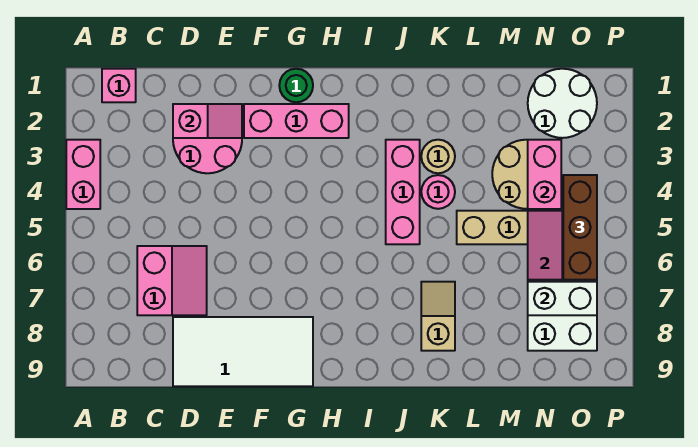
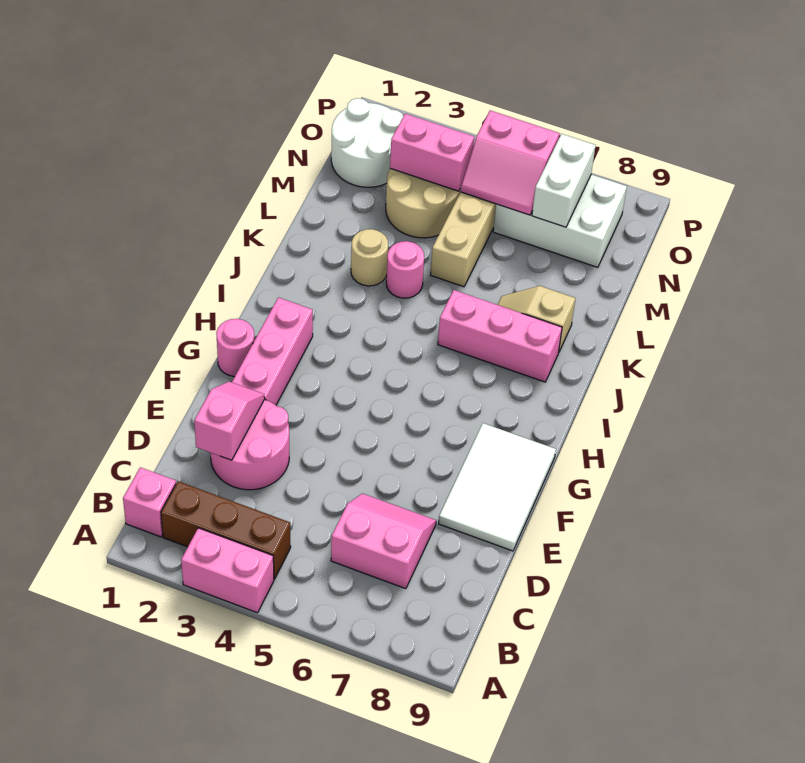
white tile D8:G9 level 1 -> white tile E8:G9 level 1
green round brick G1 level 1 -> pink round brick G1 level 1
pink brick J3:J5 level 1 -> pink brick J6:J8 level 1
brown brick O4:O6 level 3 -> brown brick B2:B4 level 1

